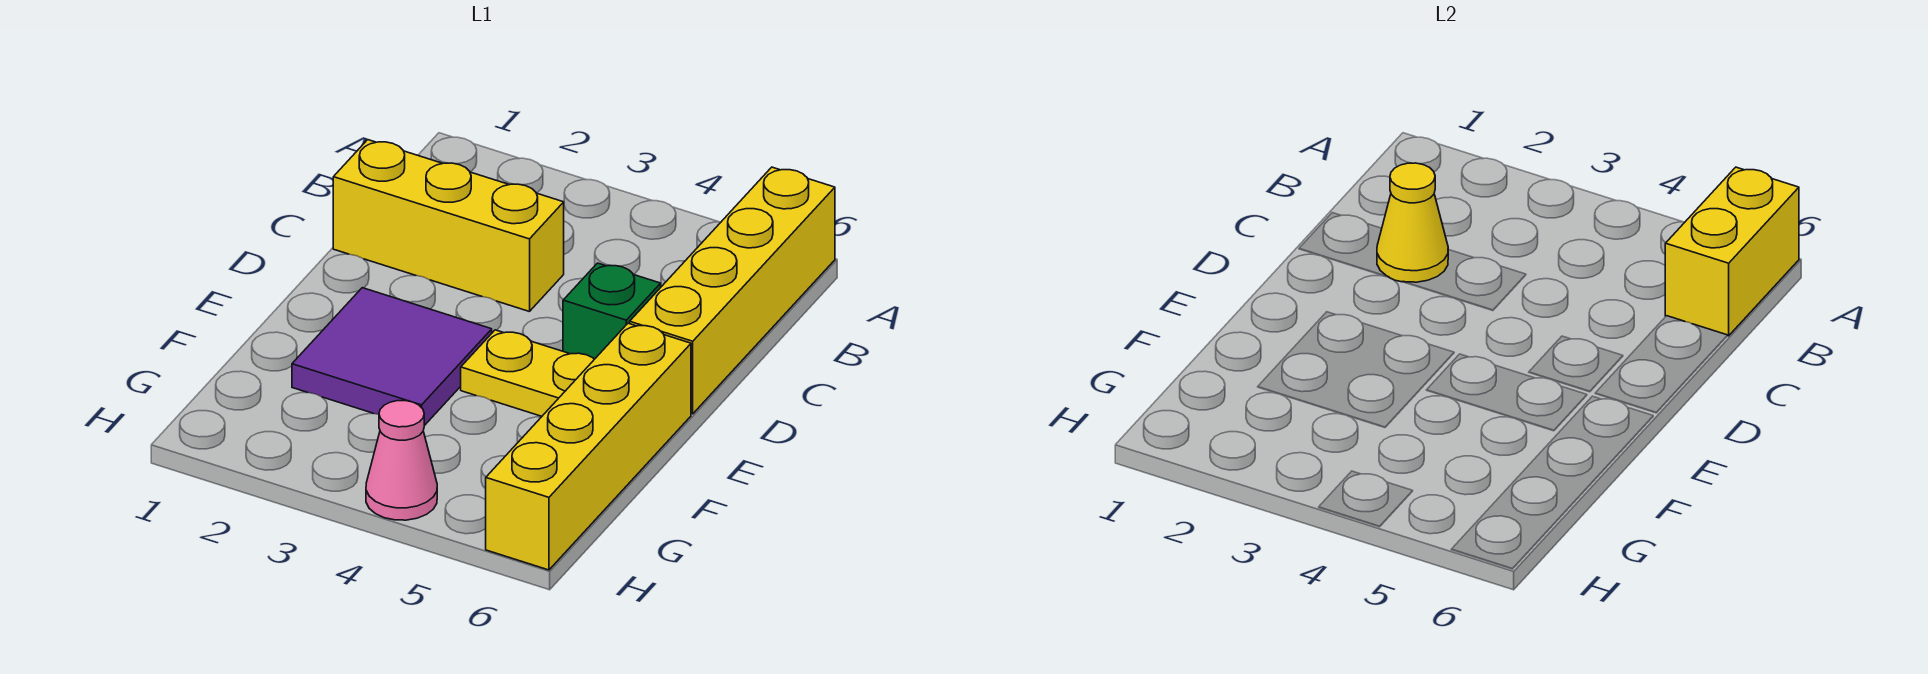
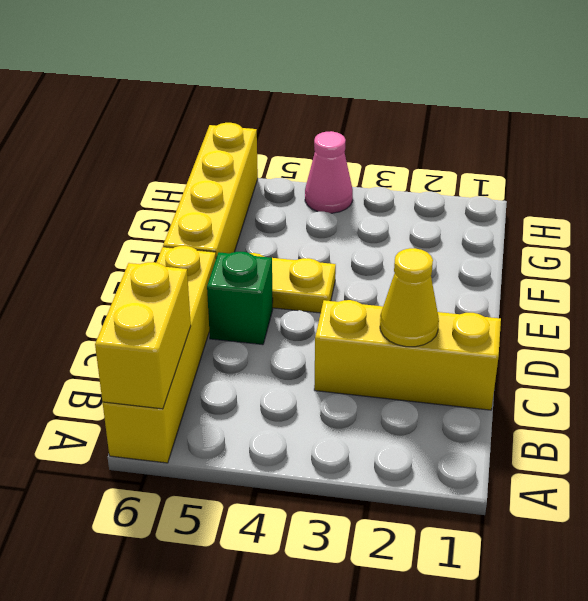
purple tile E2:F3 level 1 -> none

